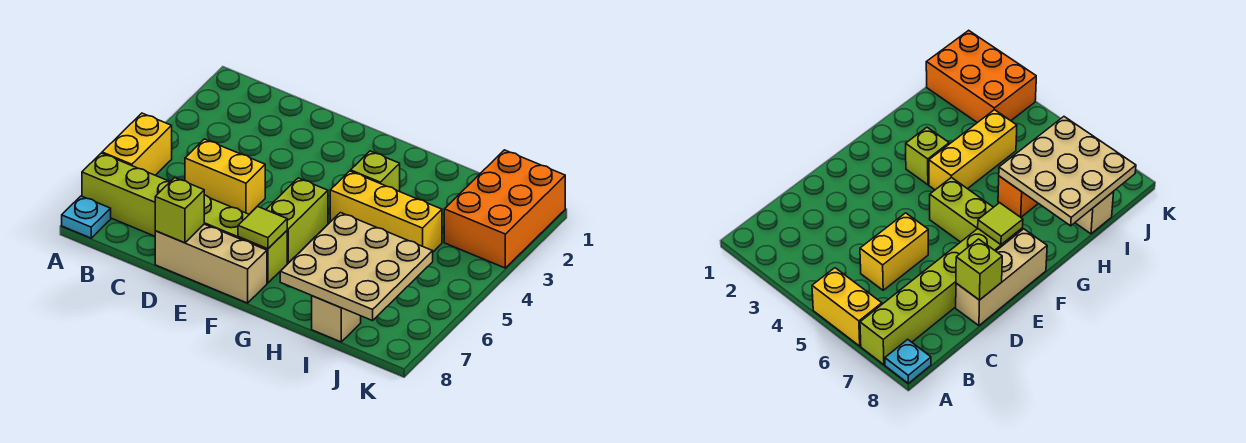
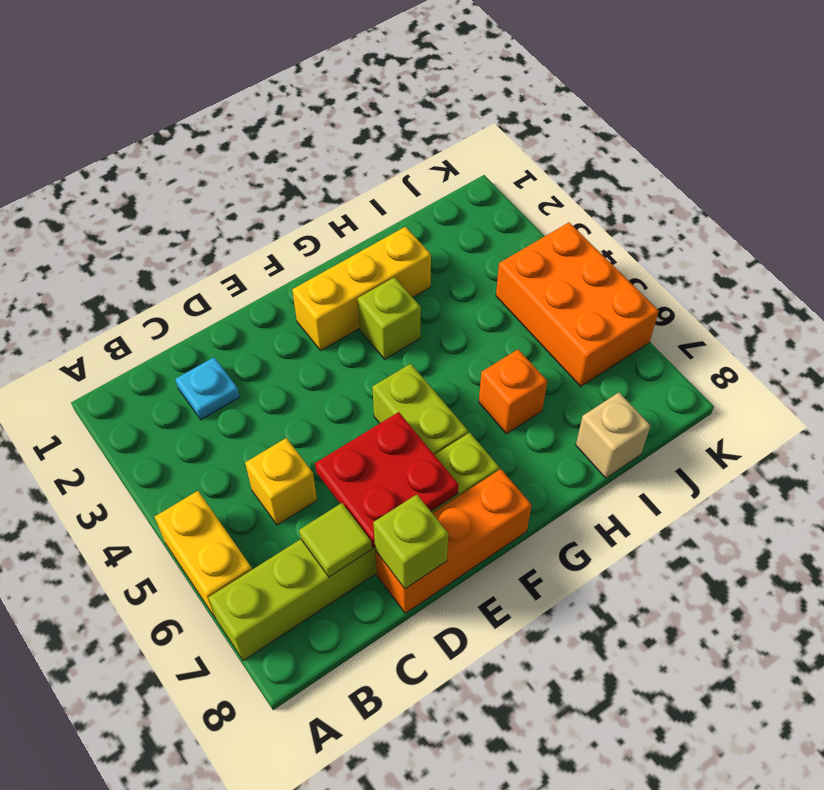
cyan plate A8 level 1 -> cyan plate C2 level 1
yellow brick C5:D5 level 1 -> yellow brick C5 level 1
none -> red plate D6:E7 level 2
tan brick D8:F8 level 1 -> orange brick D8:F8 level 1
lime tile F7 level 2 -> lime tile C7 level 2
yellow brick G4:I4 level 1 -> yellow brick F2:H2 level 1
tan plate H6:J8 level 2 -> none
orange brick J1:K3 level 1 -> orange brick J4:K6 level 1

